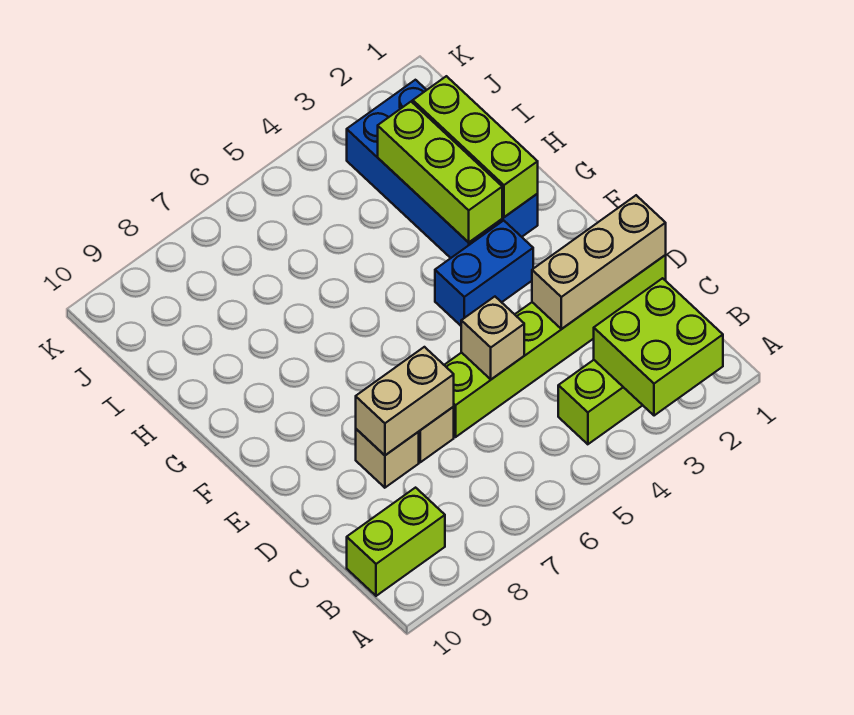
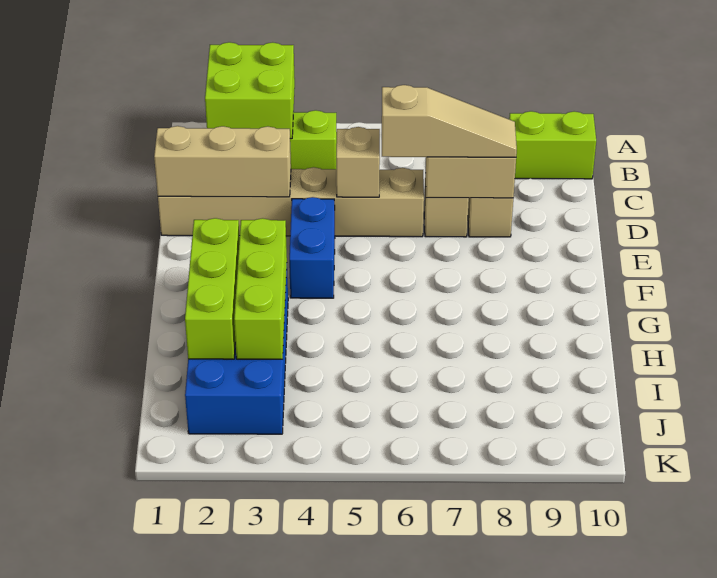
lime brick D1:D6 level 1 -> tan brick D1:D6 level 1
none -> tan slope D6:D8 level 3 top 6
blue brick F3:F4 level 1 -> blue brick E4:F4 level 1

